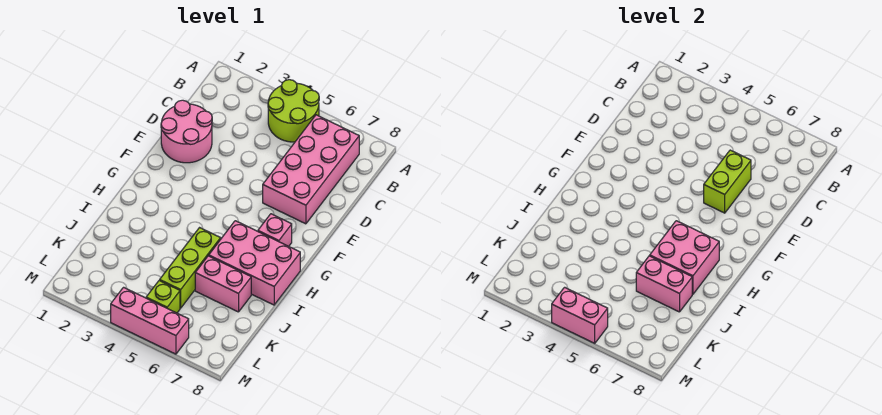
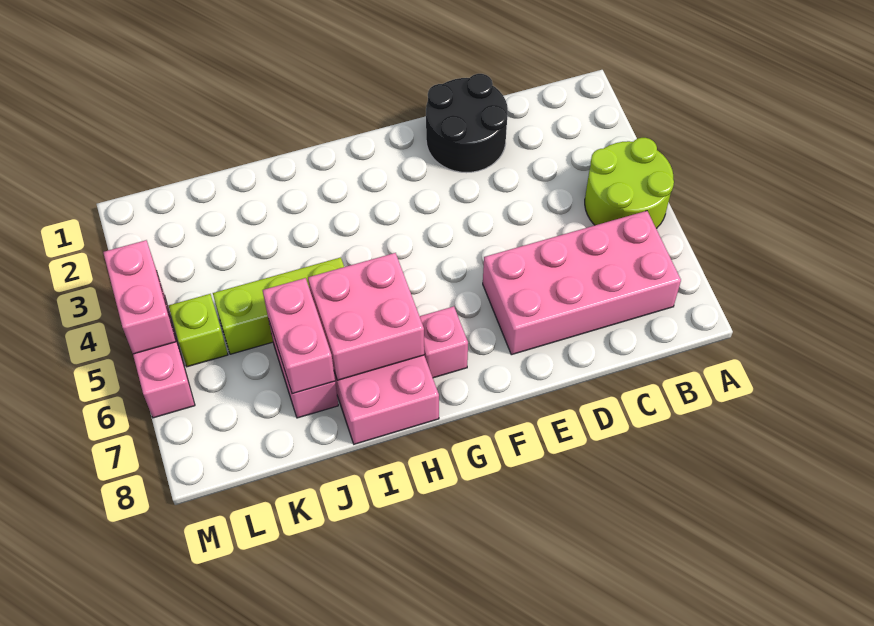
pink round brick D1:E2 level 1 -> black round brick D1:E2 level 1
lime brick D6:E6 level 2 -> none

